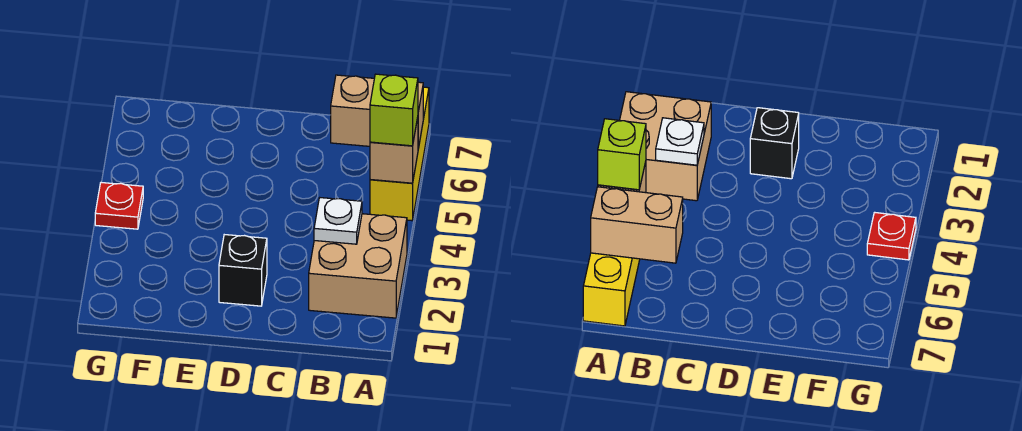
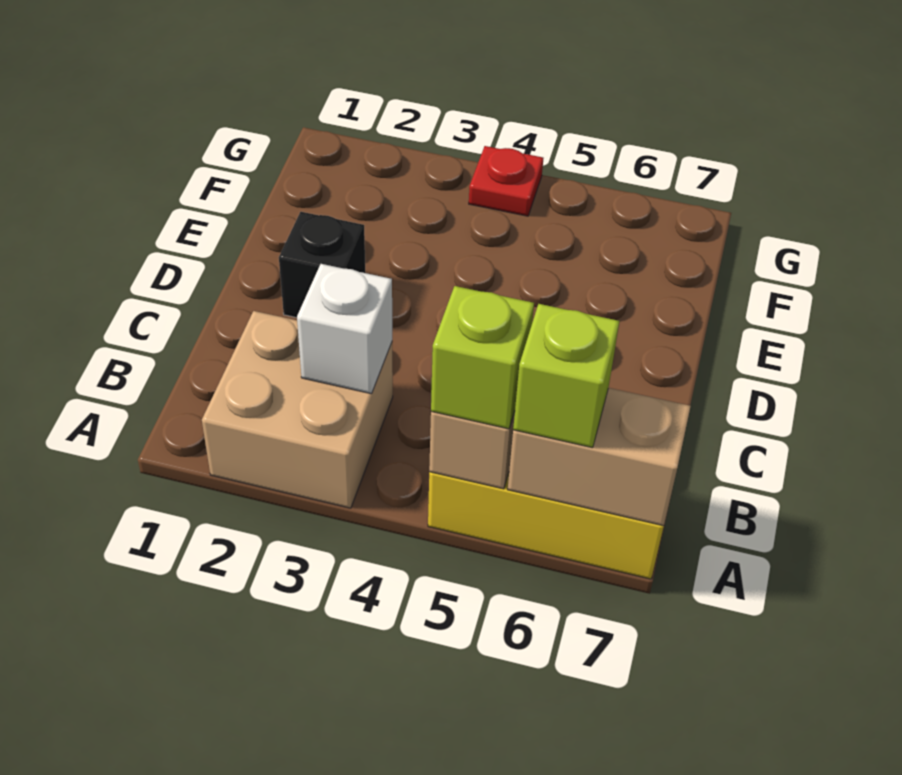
tan brick A6:B6 level 2 -> tan brick A6:A7 level 2
none -> lime brick A6 level 3
white plate B3 level 2 -> white brick B3 level 2

